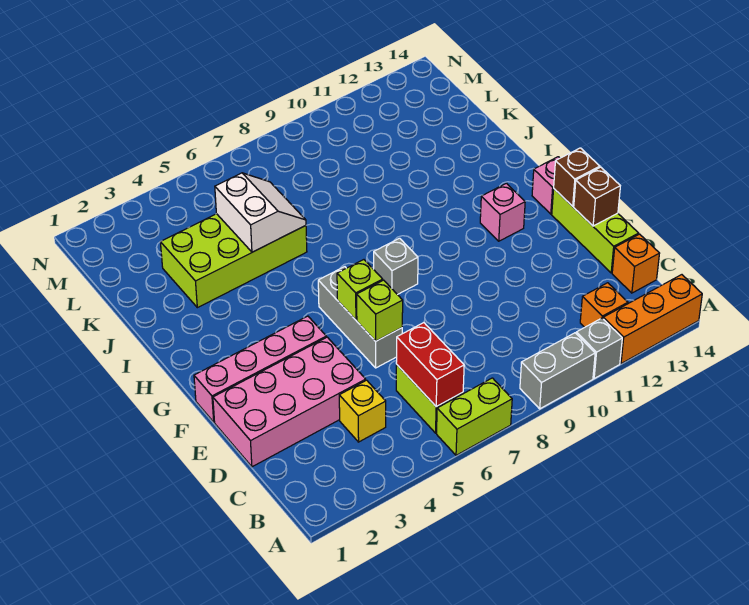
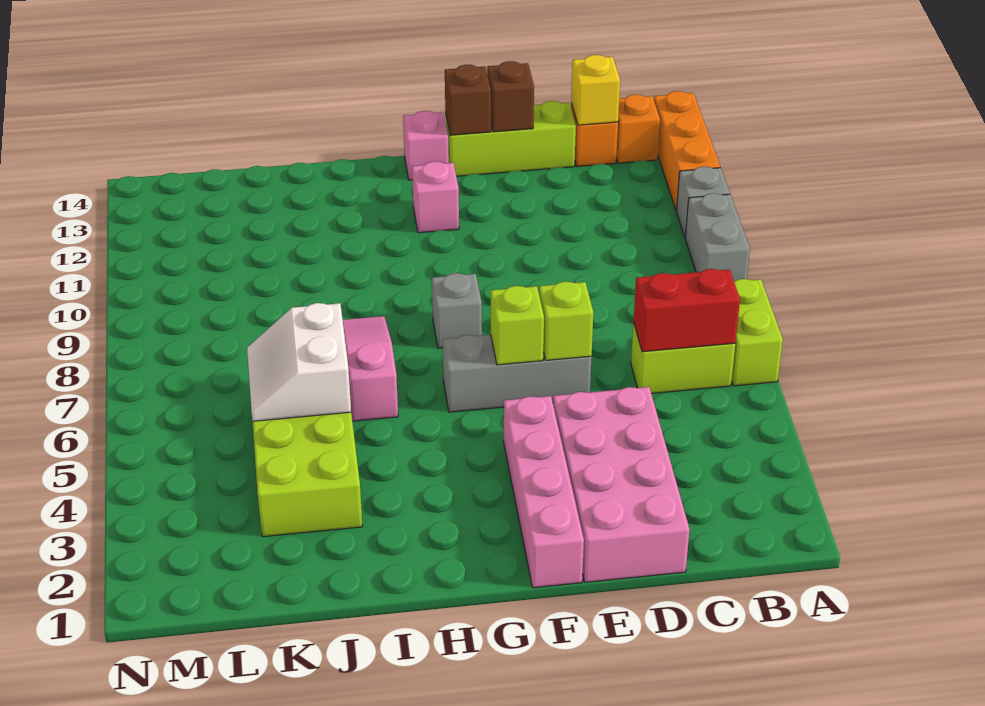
orange brick B12 level 1 -> orange brick B14 level 1
yellow brick C4 level 1 -> yellow brick C14 level 2
none -> pink slope I6:I8 level 1 top 6
white slope J5:K6 level 2 top 5 -> white slope J5:K6 level 2 top J

